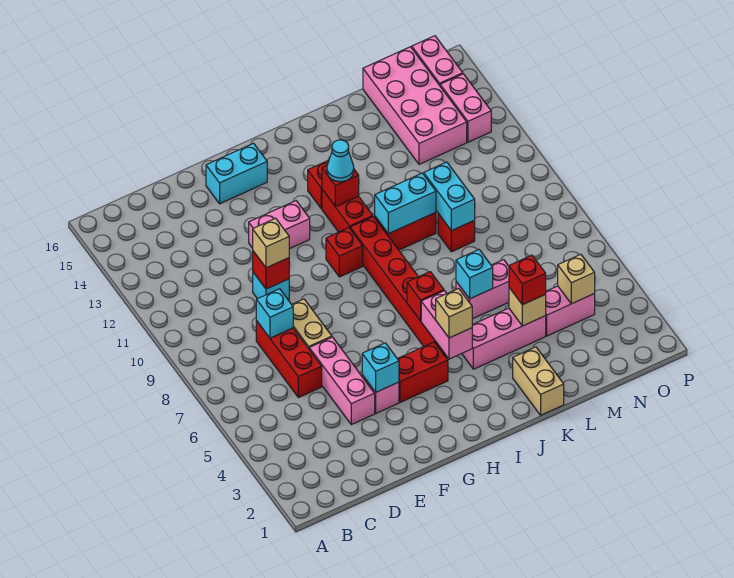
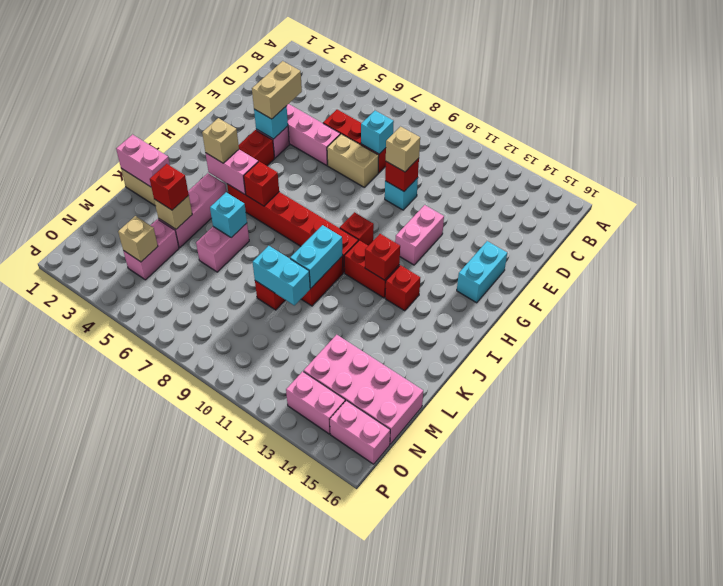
none -> tan brick E4:F4 level 3
cyan cone I12 level 3 -> none
none -> pink brick K1:K2 level 2

